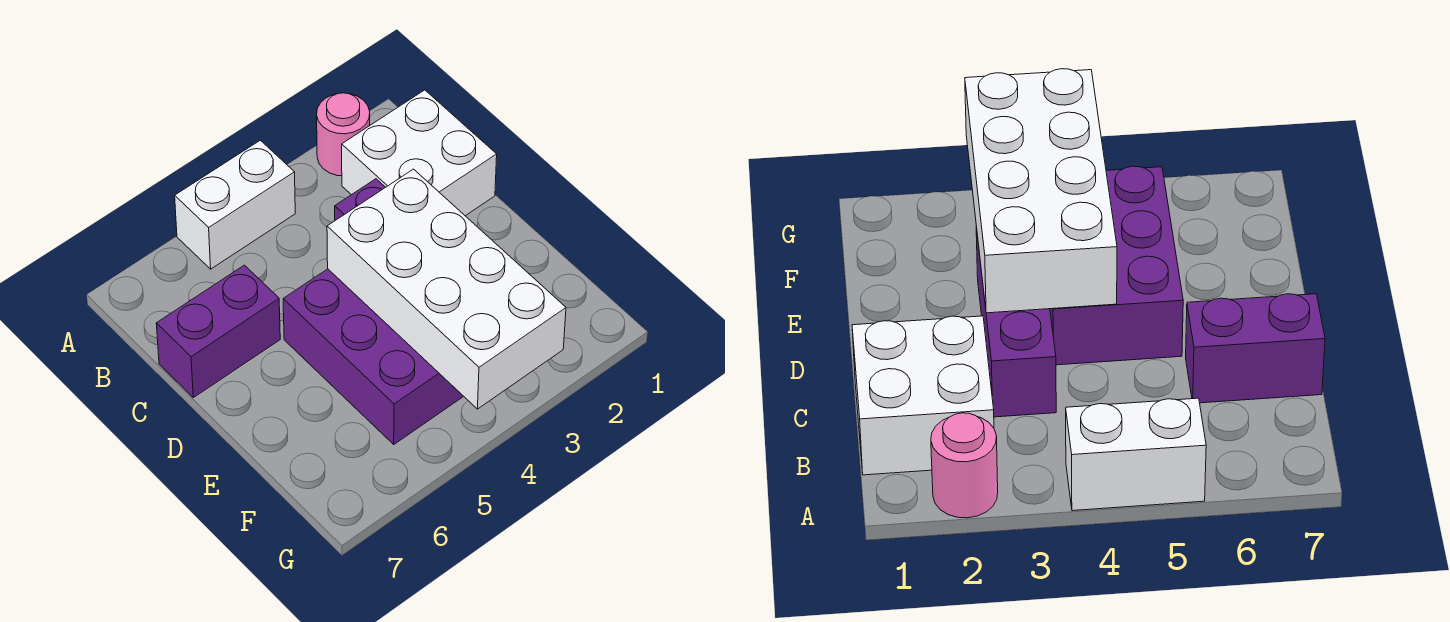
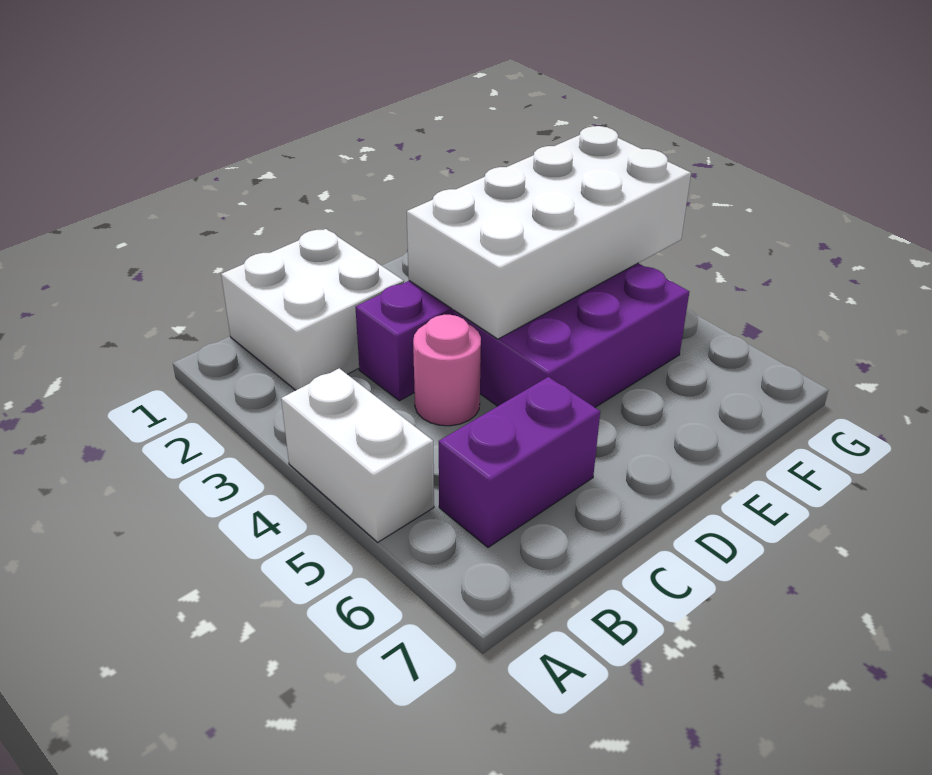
pink round brick A2 level 1 -> pink round brick C4 level 1
purple brick C6:C7 level 1 -> purple brick B6:C6 level 1

